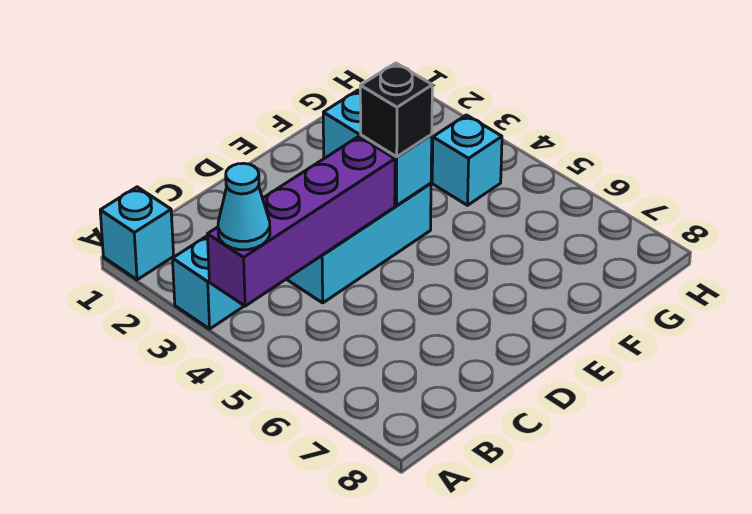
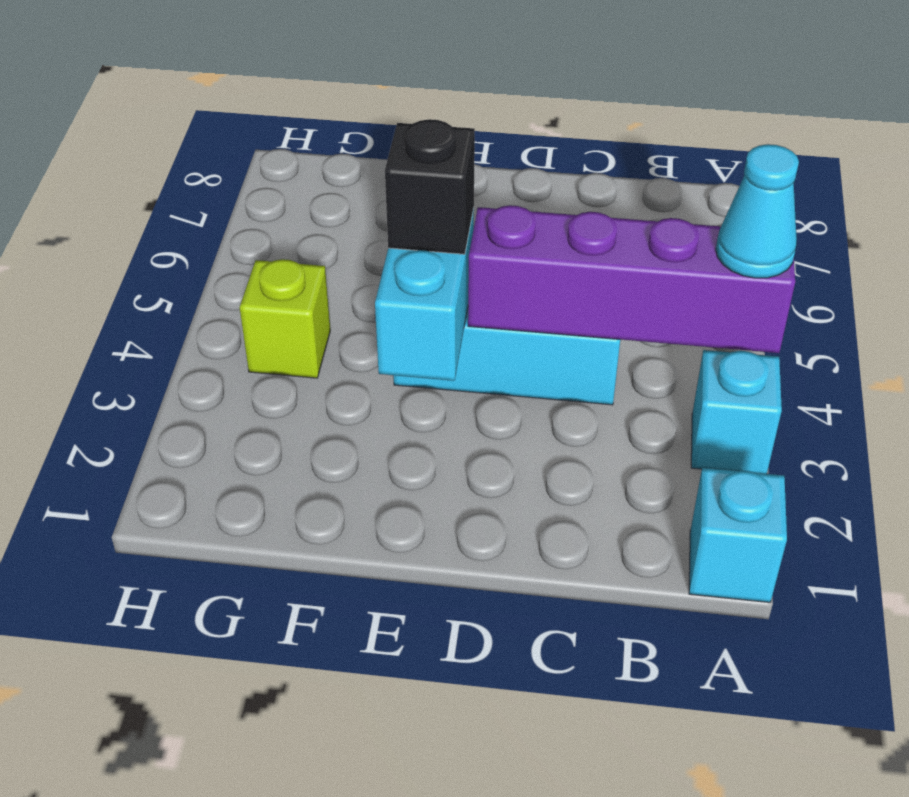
cyan brick G4 level 1 -> lime brick G4 level 1

